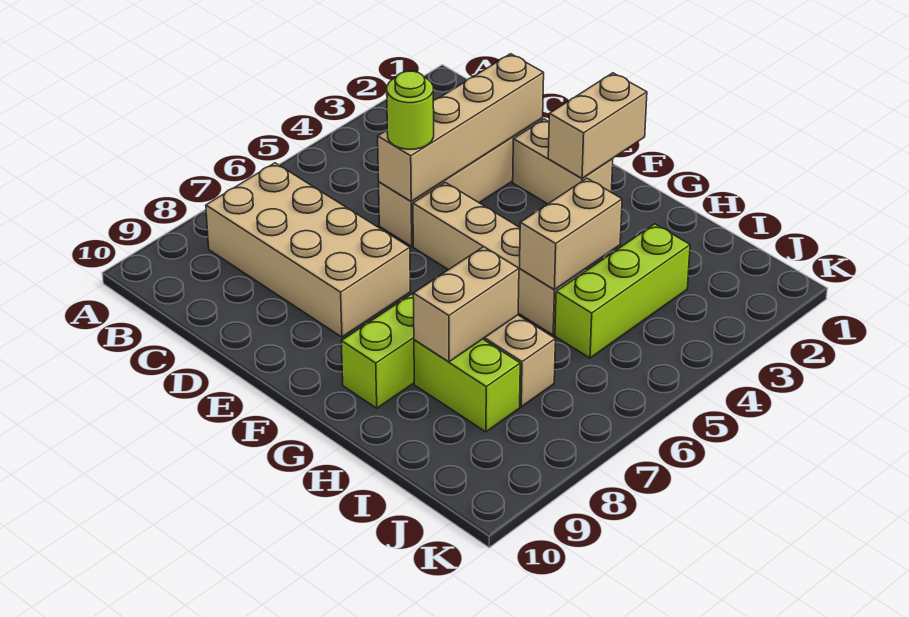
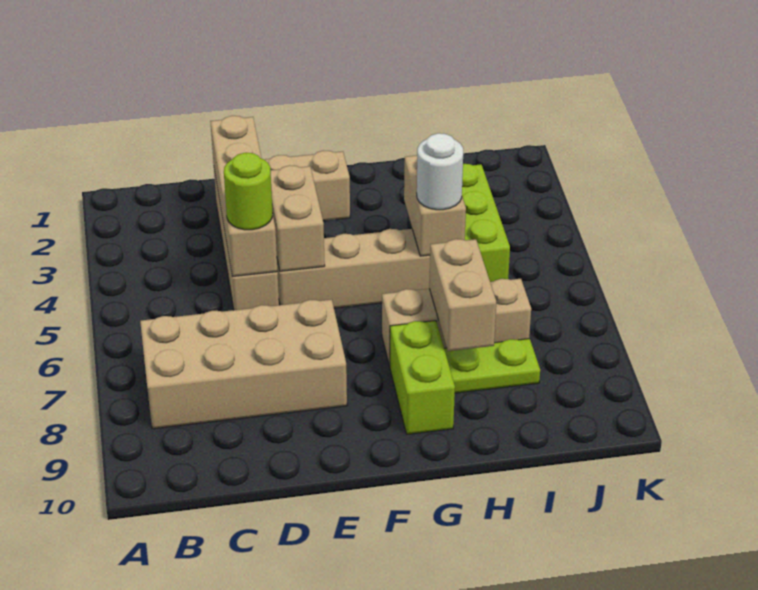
tan brick F1:F2 level 2 -> tan brick E4:E5 level 2
none -> white round brick H5 level 3
lime brick H8:I8 level 1 -> lime plate H8:I8 level 1

